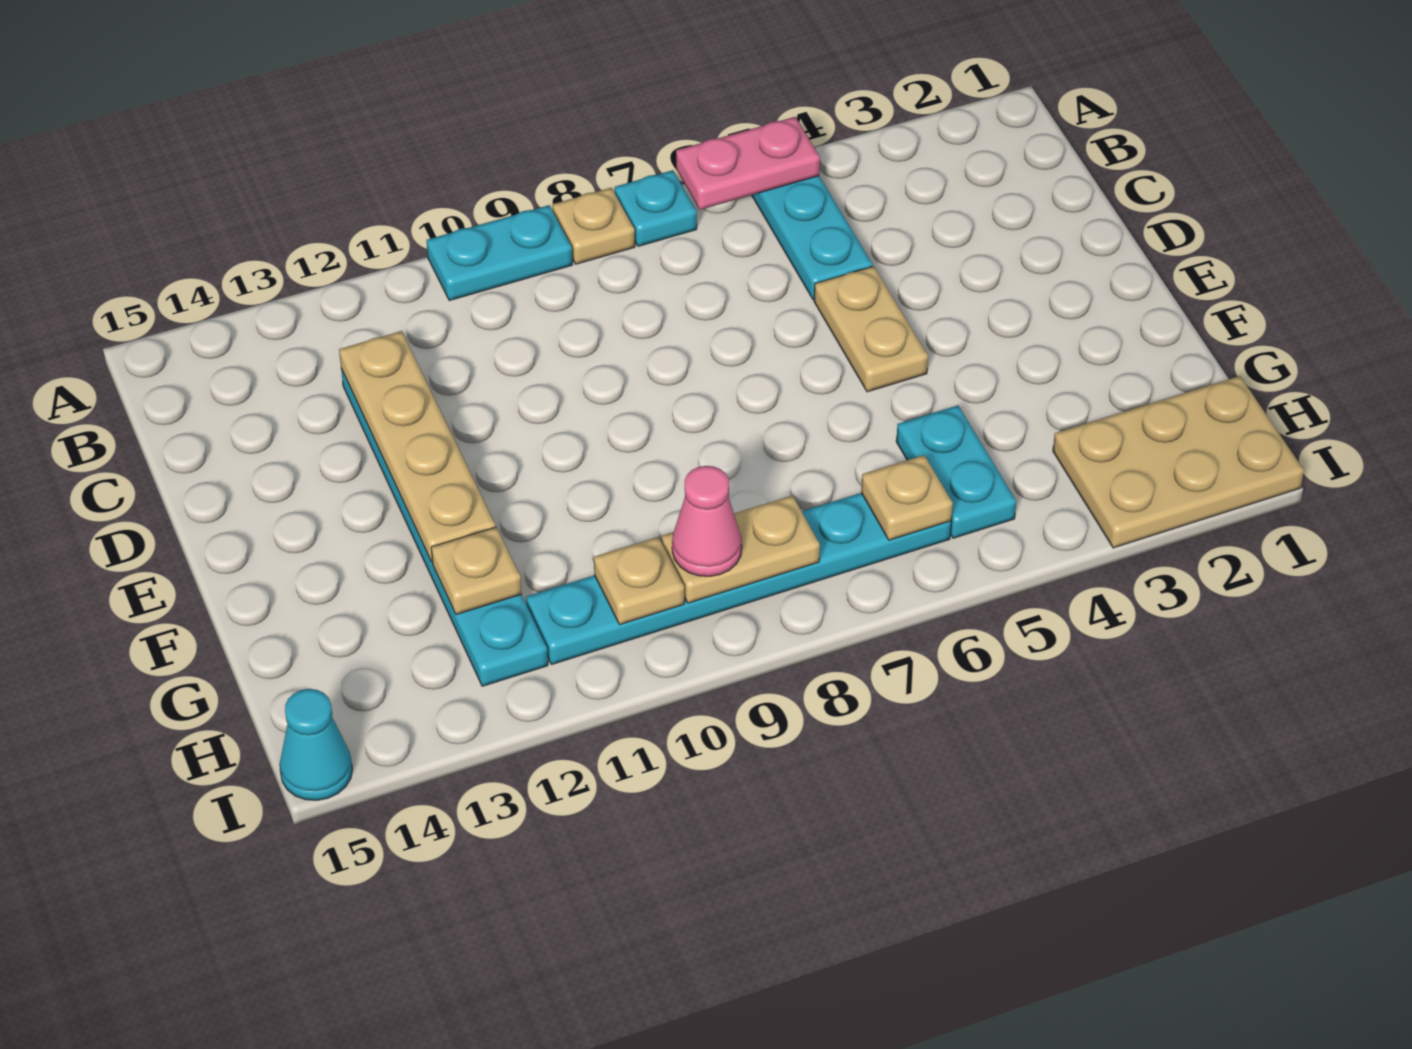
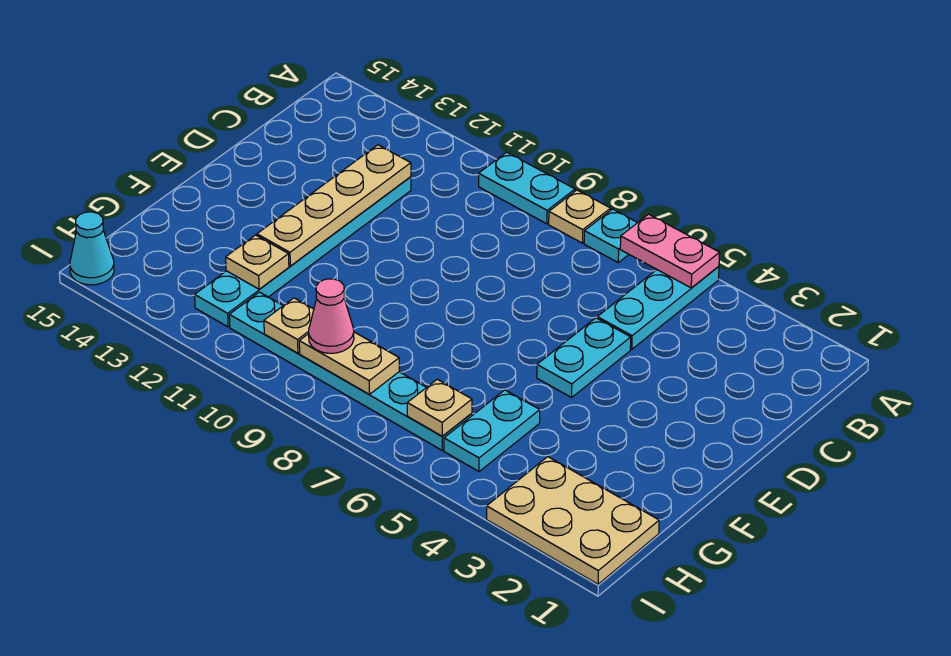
tan plate D5:E5 level 1 -> cyan plate D5:E5 level 1

